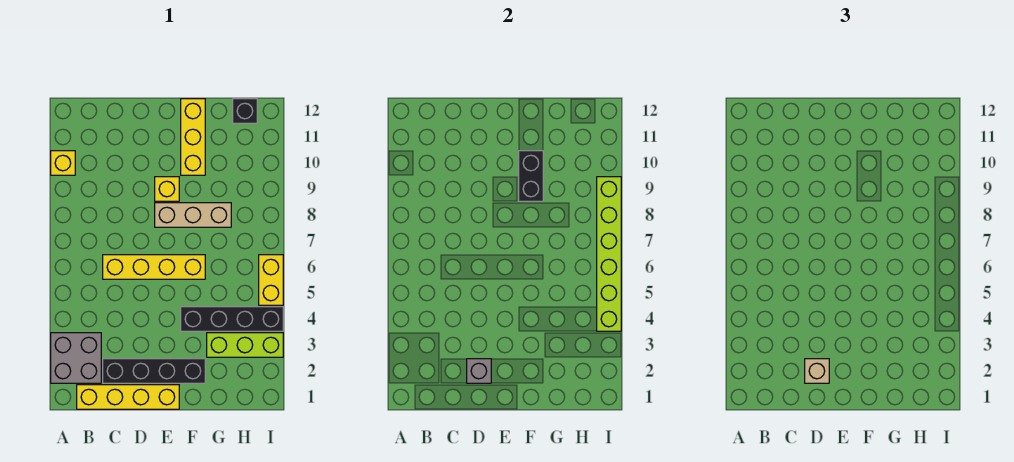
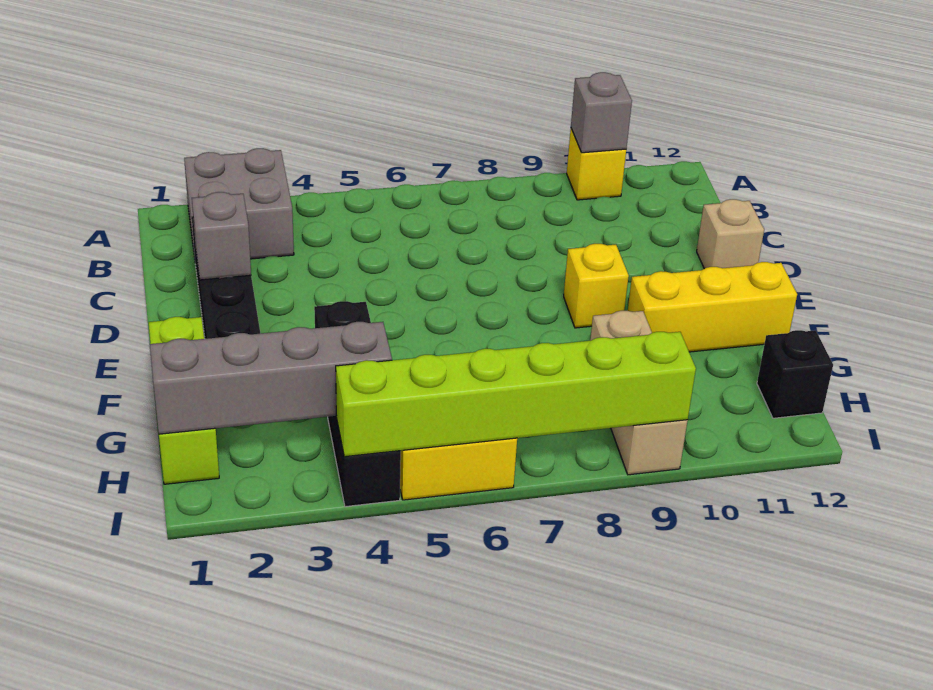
none -> grey brick A10 level 2
yellow brick B1:E1 level 1 -> none
yellow brick C6:F6 level 1 -> none
tan brick D2 level 3 -> tan brick D12 level 1
tan brick E8:G8 level 1 -> tan brick G9:I9 level 1
black brick F9:F10 level 2 -> none
lime brick G3:I3 level 1 -> lime brick F1:H1 level 1
none -> grey brick H1:H4 level 2

